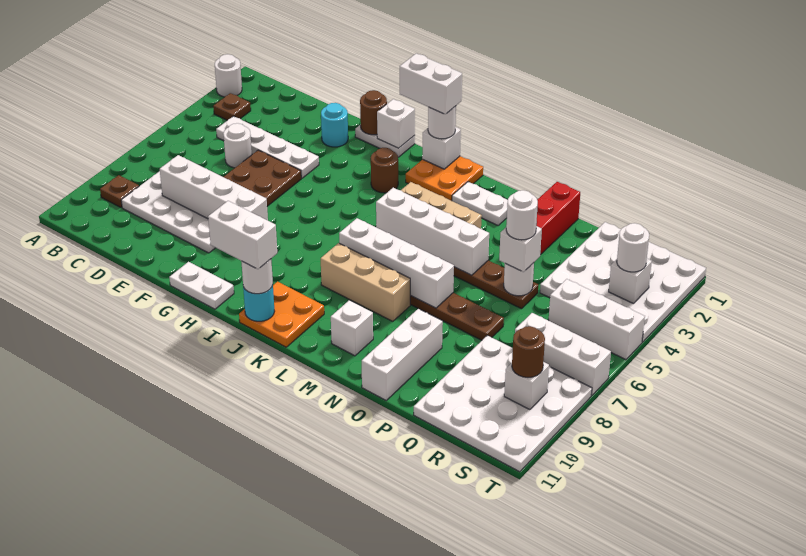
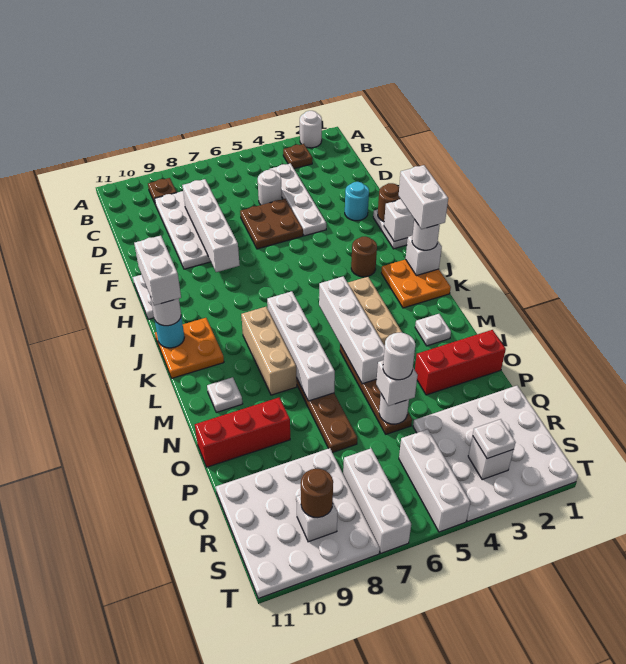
white plate L2:M2 level 1 -> white plate M2 level 1
white brick M10 level 1 -> white plate M10 level 1
white brick O9:O11 level 1 -> red brick O9:O11 level 1
white round brick S3 level 3 -> white plate S3 level 3

